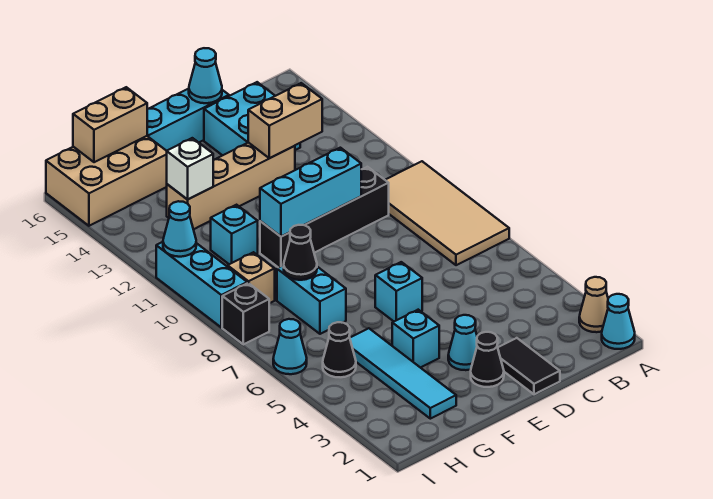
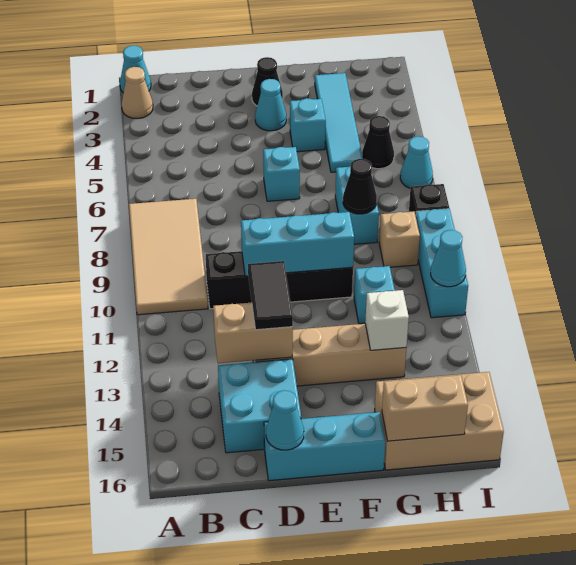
black tile D1:D2 level 1 -> black tile D12:D13 level 3

